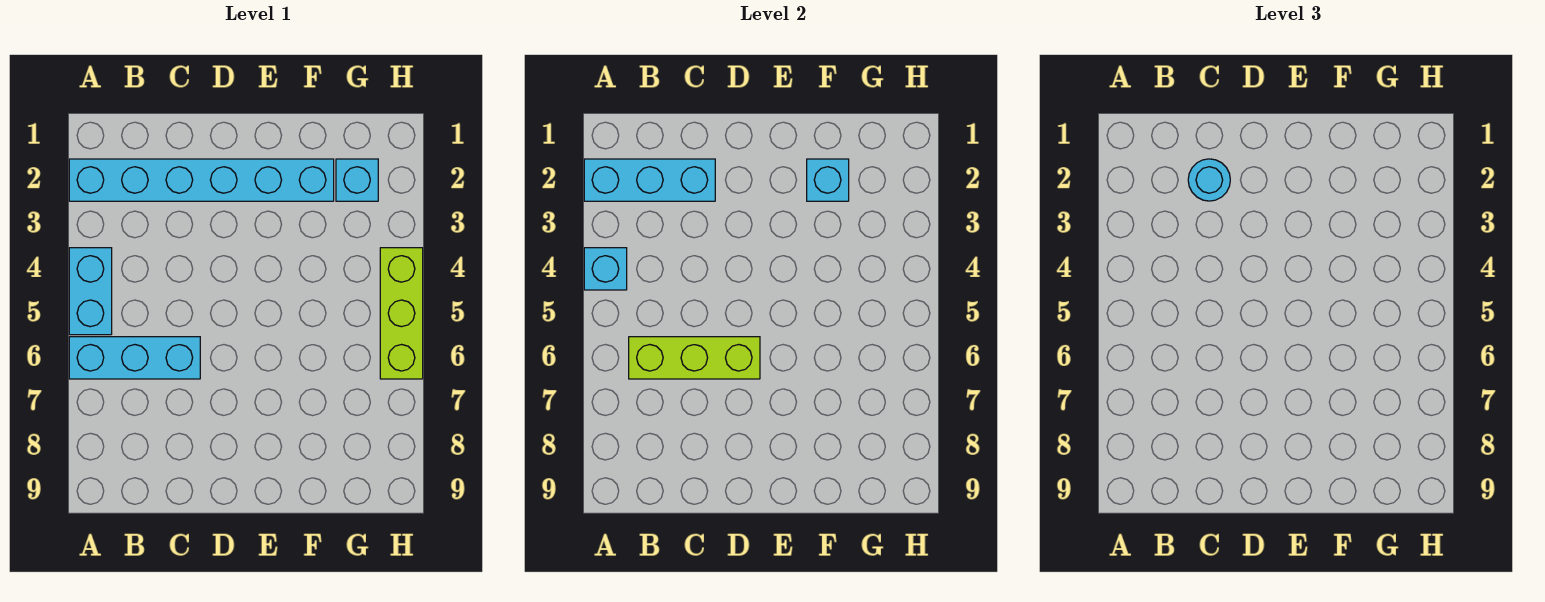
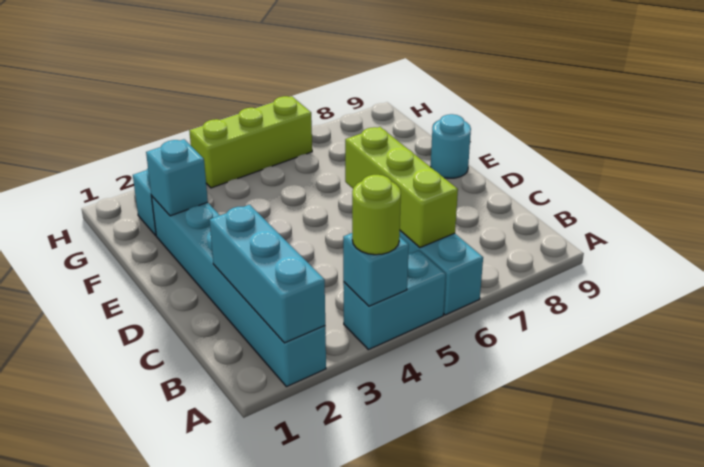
none -> lime round brick A4 level 3
cyan round brick C2 level 3 -> cyan round brick E9 level 1

